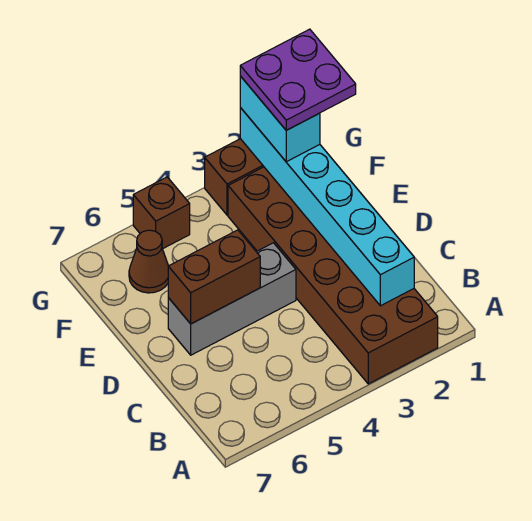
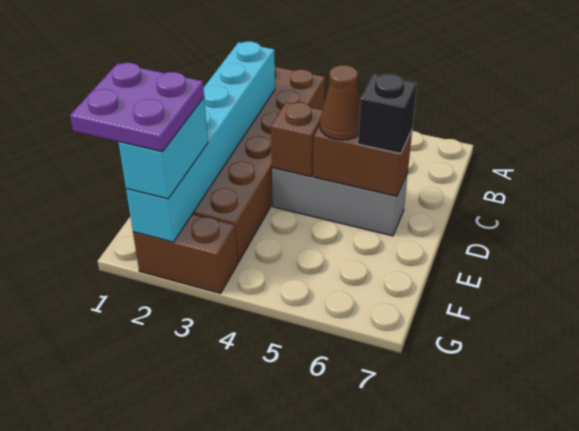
none -> black brick D6 level 3
brown cone F6 level 1 -> brown cone D5 level 3
brown brick G5 level 1 -> brown brick D4 level 2

